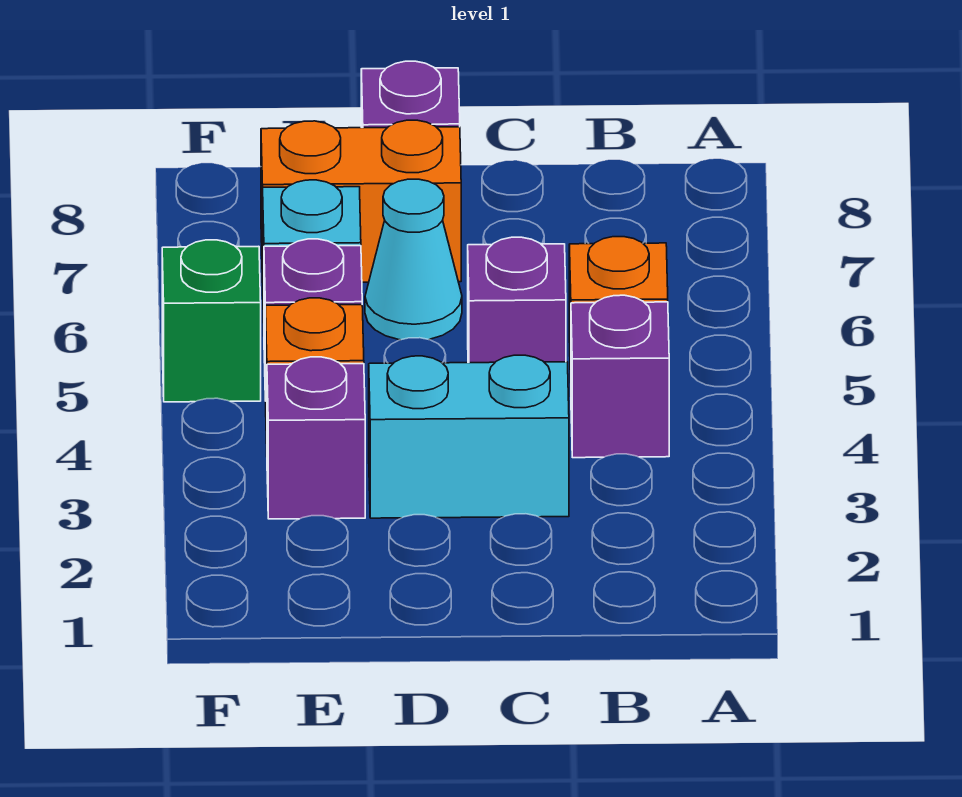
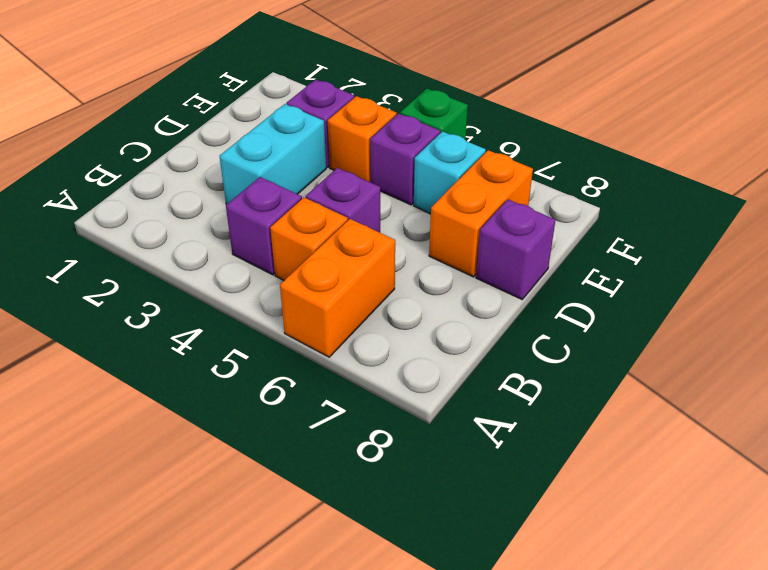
none -> orange brick A6:B6 level 1
cyan cone D6 level 1 -> none

